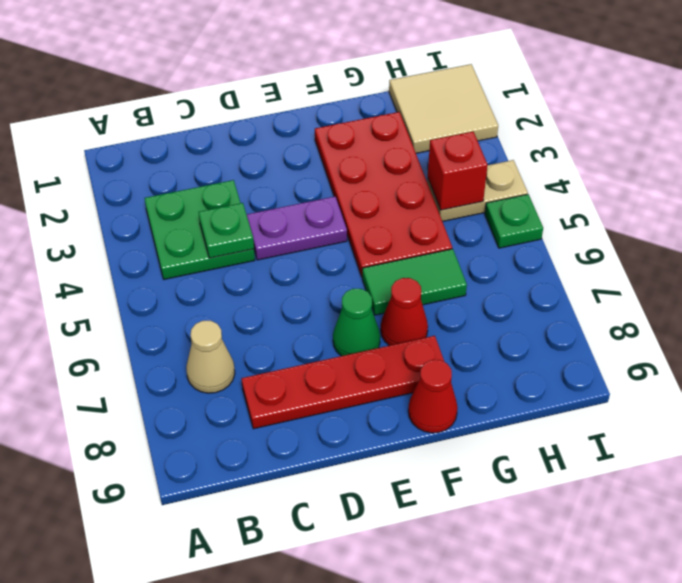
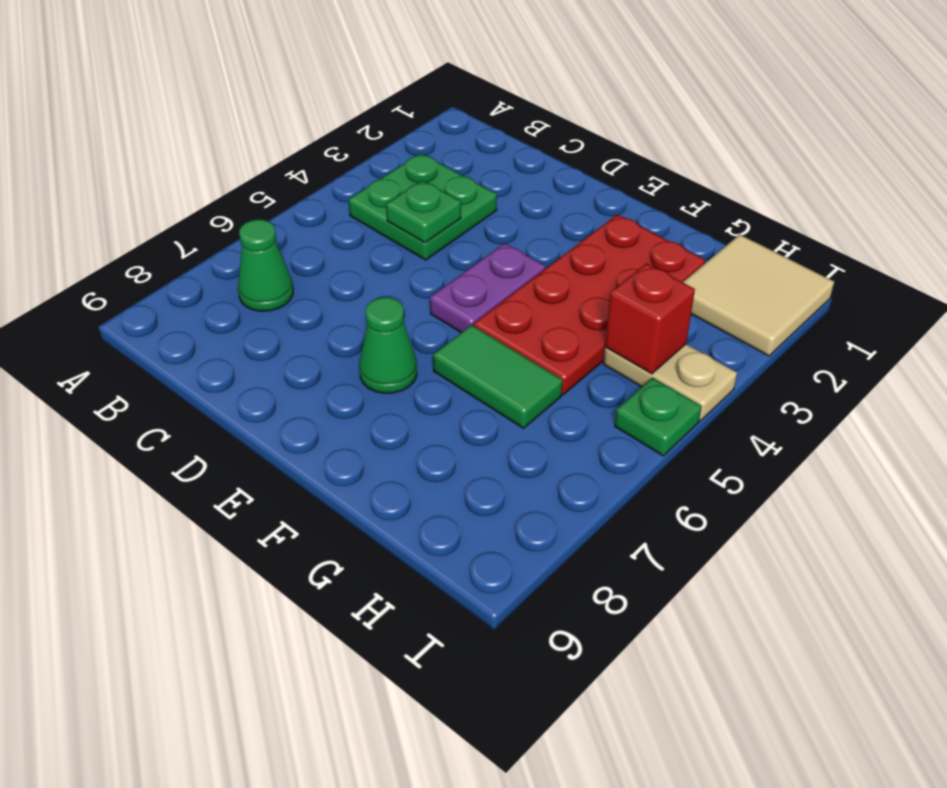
tan cone B7 level 1 -> green cone B7 level 1
red plate C8:F8 level 1 -> none
purple plate D4:E4 level 1 -> purple plate E4:E5 level 1
red cone F7 level 1 -> none
red cone F9 level 1 -> none

